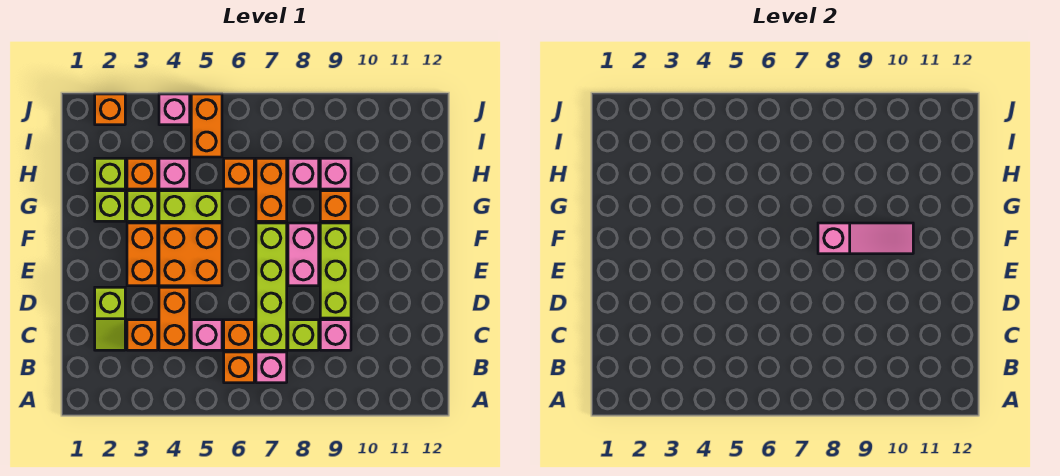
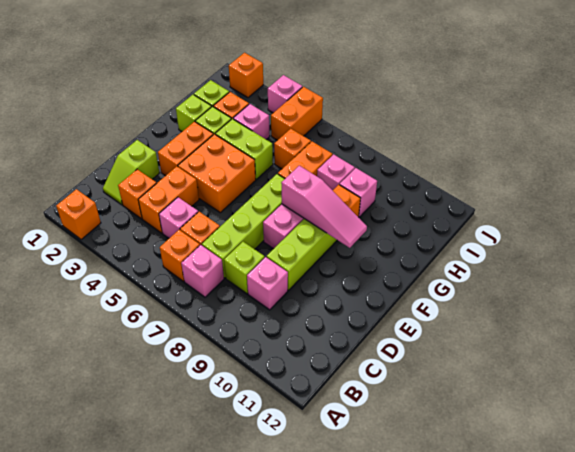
none -> orange brick A2 level 1

